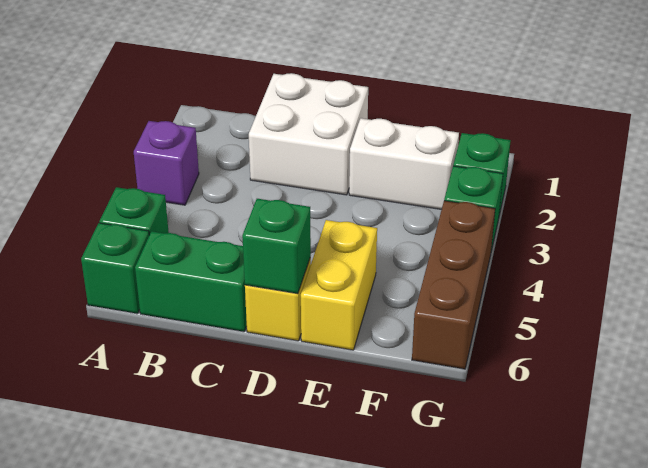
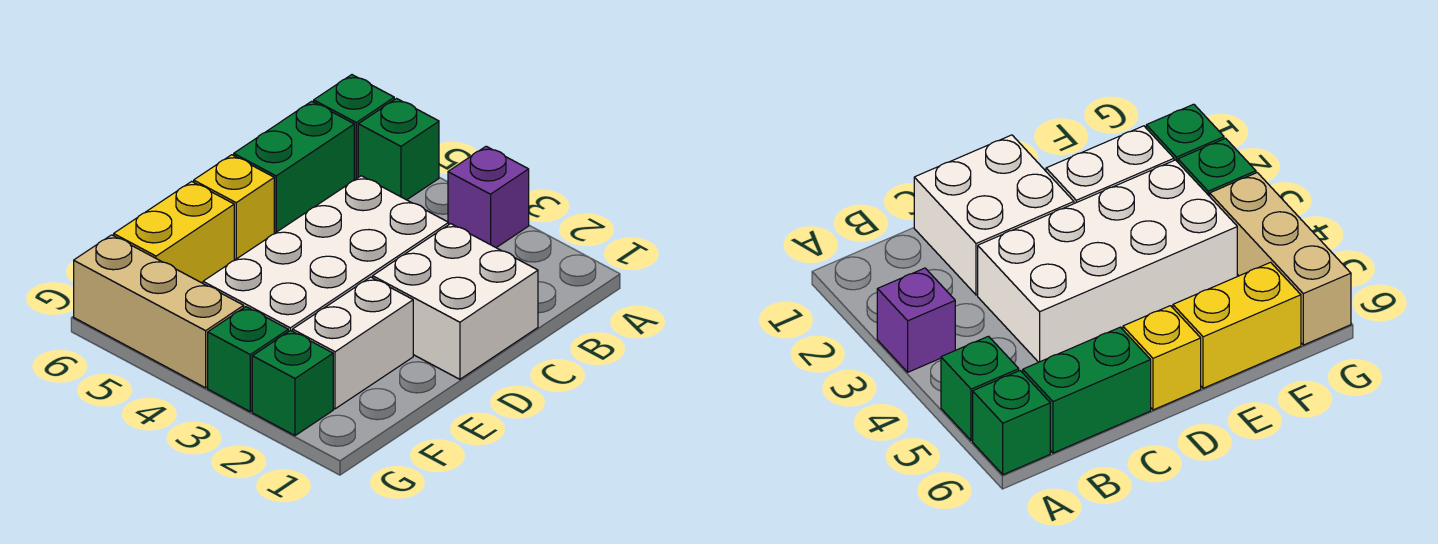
none -> white brick C3:F4 level 1
green brick D6 level 2 -> none
yellow brick E5:E6 level 1 -> yellow brick E6:F6 level 1
brown brick G4:G6 level 1 -> tan brick G4:G6 level 1

